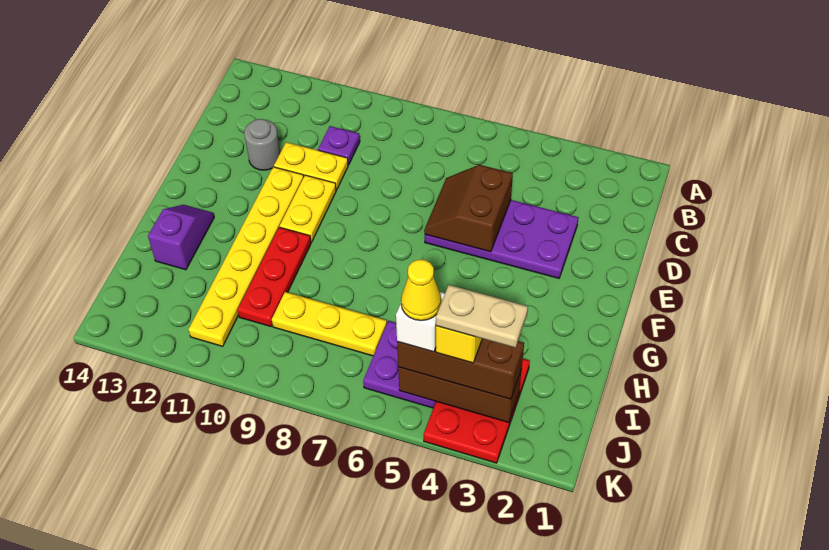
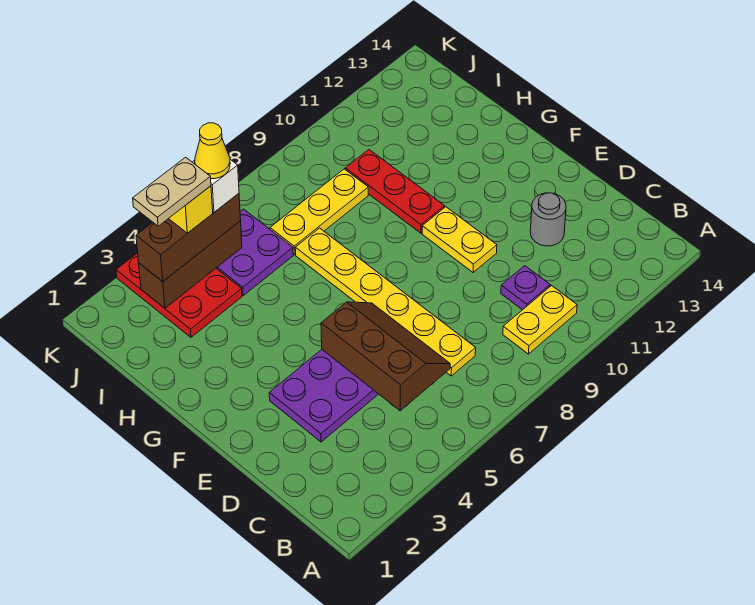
brown slope D5:E6 level 2 top 5 -> brown slope C5:E6 level 2 top 5
yellow plate D10:D11 level 1 -> yellow plate B9:B10 level 1
yellow plate E11:J11 level 1 -> yellow plate C7:H7 level 1
purple slope G13:H13 level 1 top H -> none

